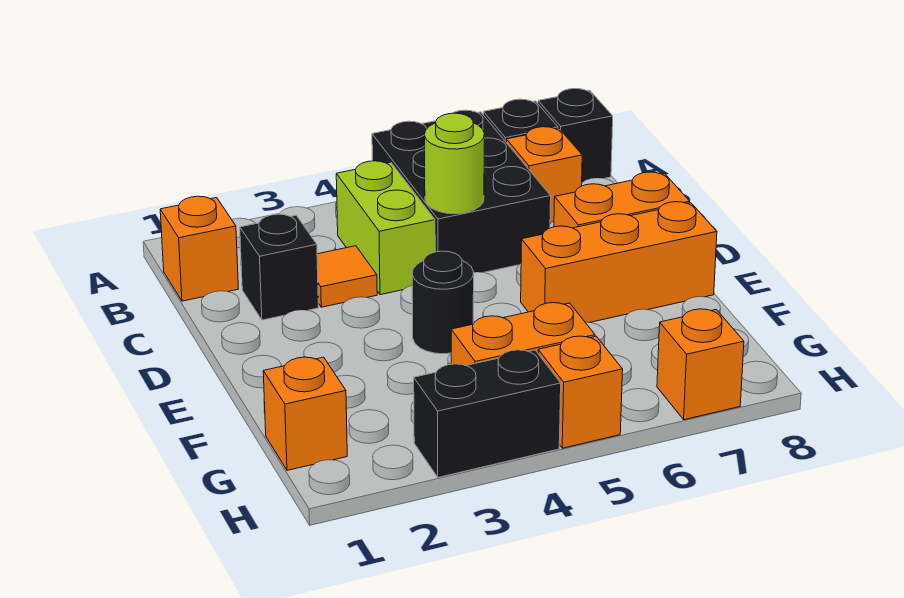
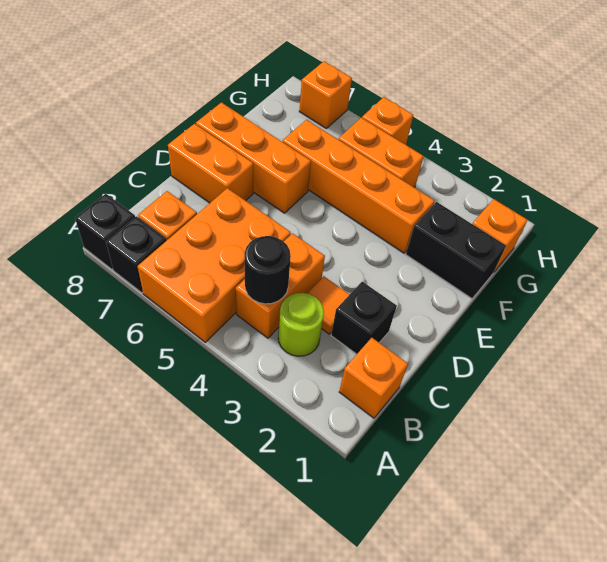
black brick A5:C6 level 1 -> orange brick A5:C6 level 1
lime brick B4:C4 level 1 -> orange brick B4:C4 level 1
lime round brick C5 level 2 -> lime round brick B3 level 1
black round brick E4 level 1 -> black round brick B4 level 2
none -> orange brick F3:F6 level 1
black brick H3:H4 level 1 -> black brick F1:F2 level 1

